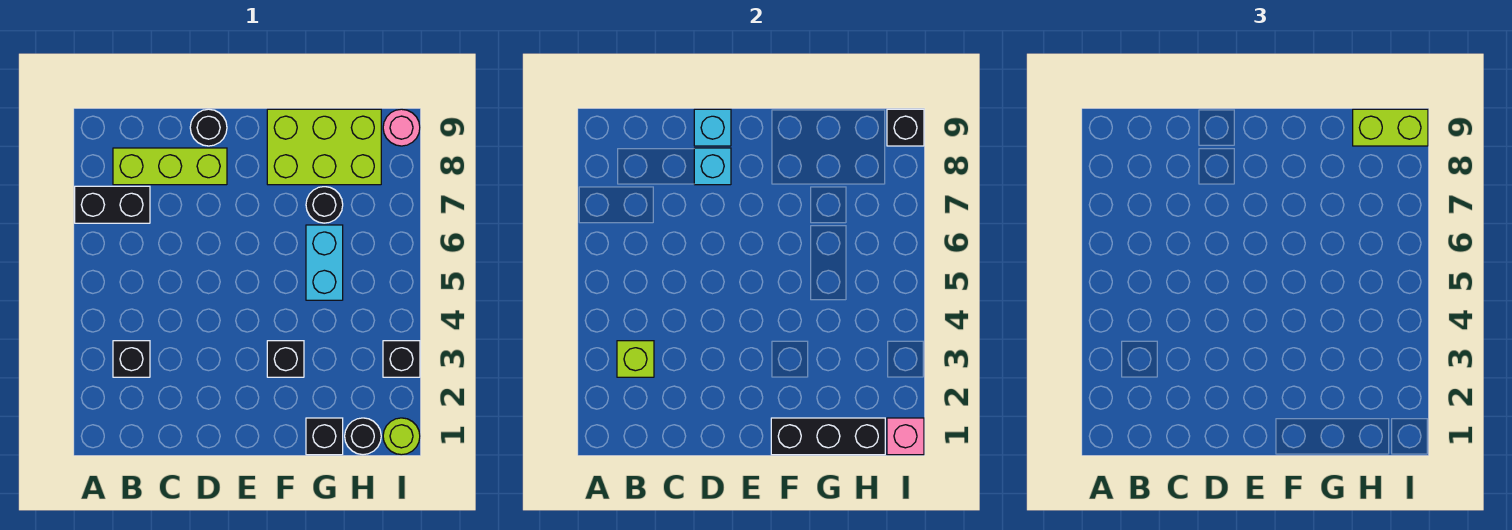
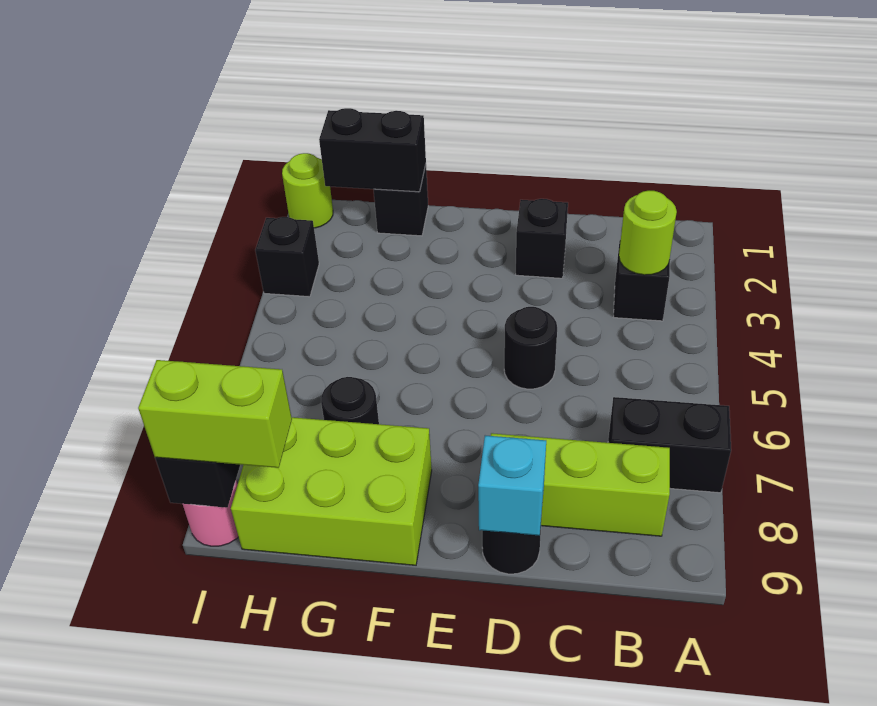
lime brick B3 level 2 -> lime round brick B3 level 2
cyan brick D8 level 2 -> none
black brick F1:H1 level 2 -> black brick G1:H1 level 2
black brick F3 level 1 -> black brick D2 level 1
cyan brick G5:G6 level 1 -> none
black round brick H1 level 1 -> black round brick D5 level 1
pink brick I1 level 2 -> none

